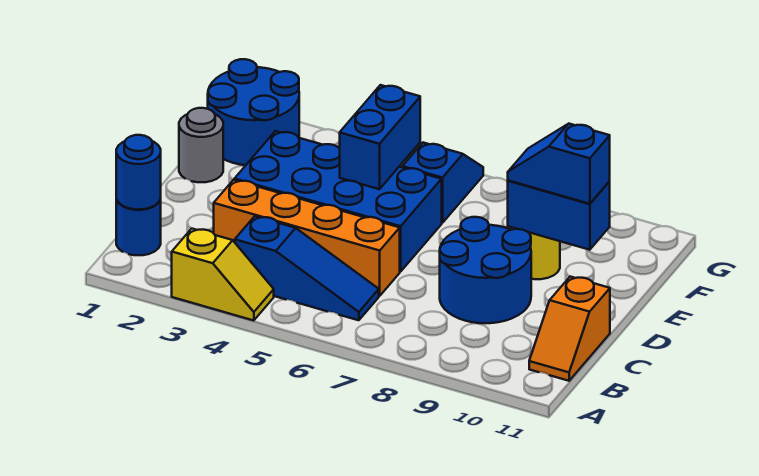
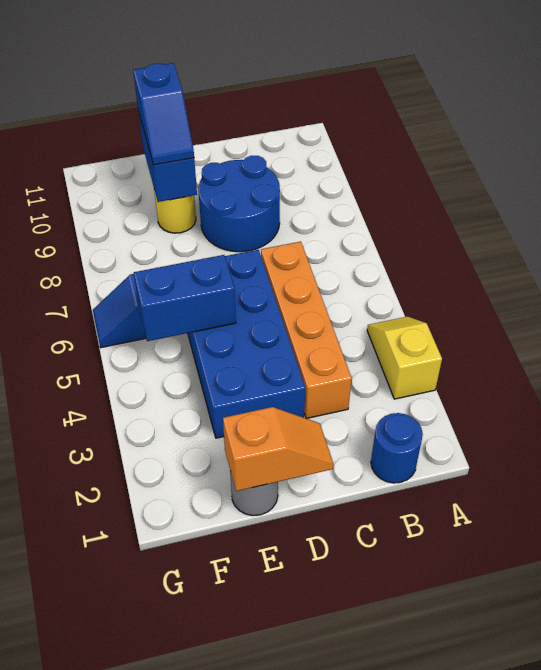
blue round brick B1 level 2 -> none
blue slope B4:B6 level 1 top 4 -> none
orange slope B11:C11 level 1 top C -> orange slope D1:E1 level 2 top E
blue round brick F1:G2 level 1 -> none

